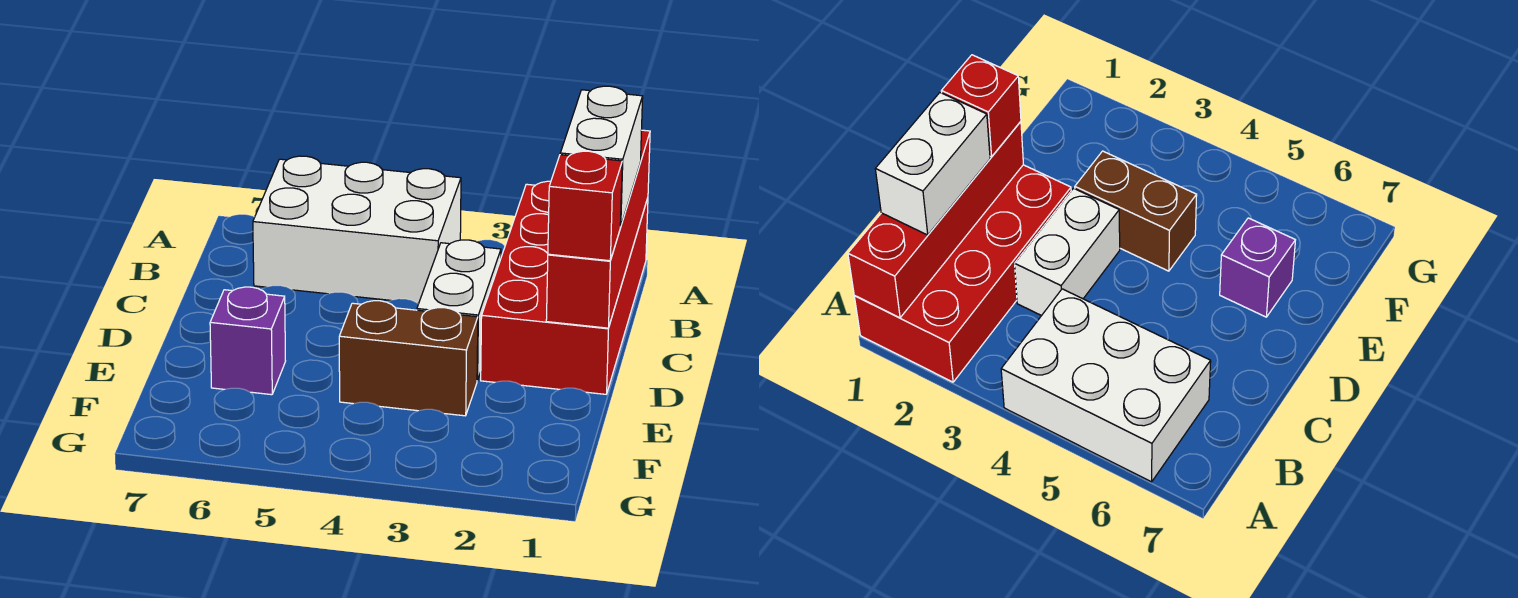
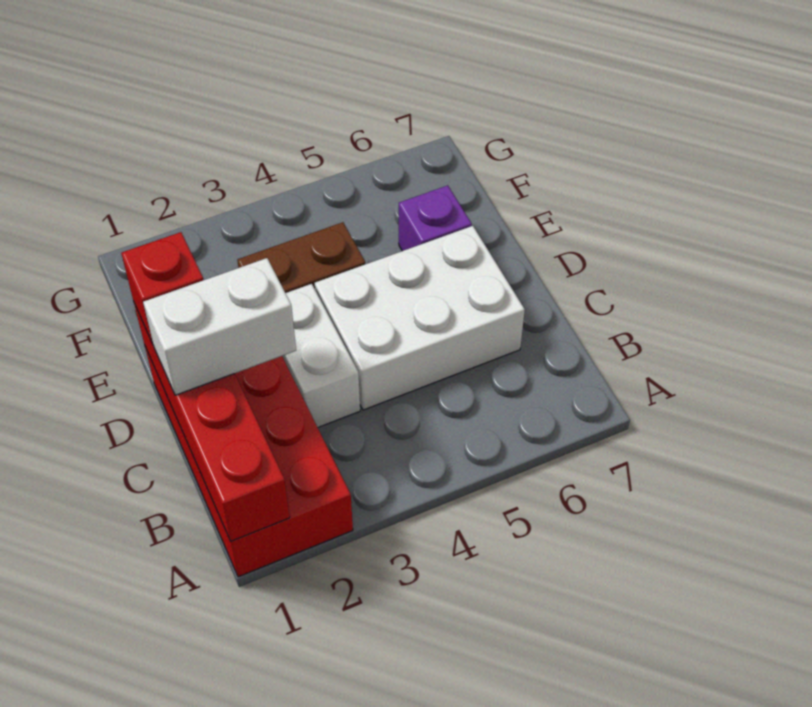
white brick A4:B6 level 1 -> white brick C4:D6 level 1
white brick B1:C1 level 3 -> white brick C1:C2 level 3

